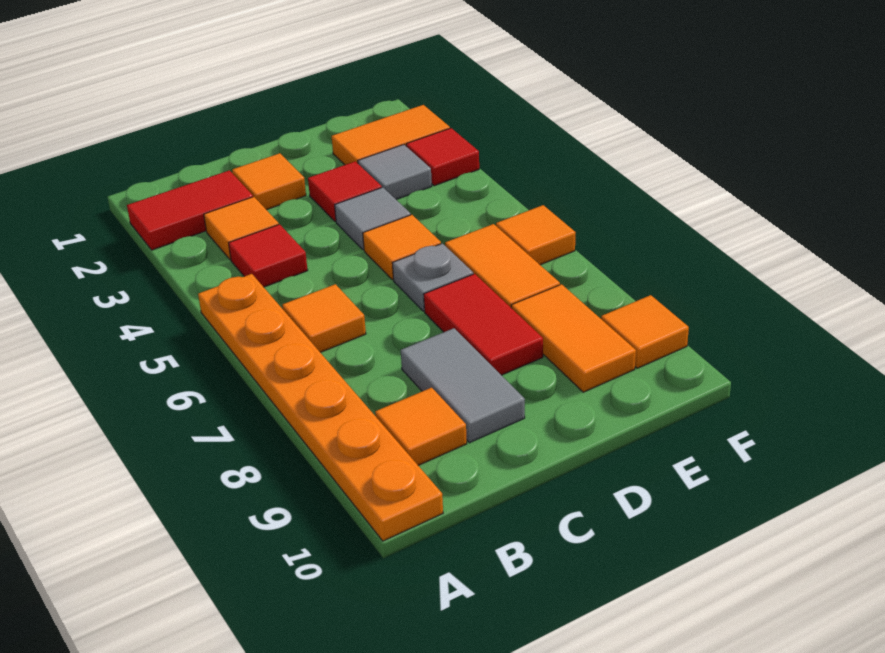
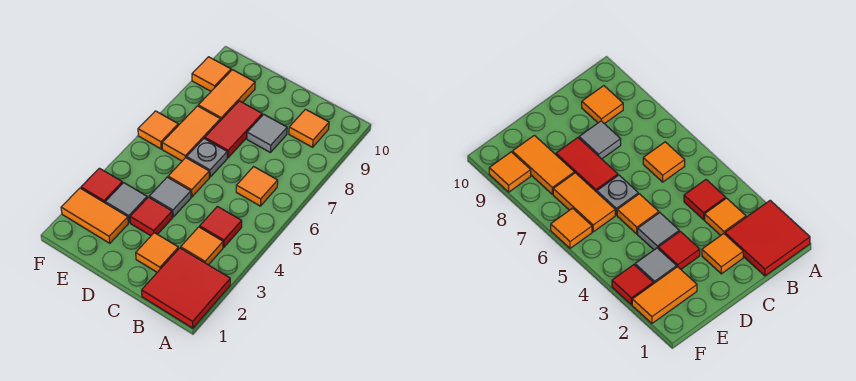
red tile A2:B2 level 1 -> red tile A1:B2 level 1
orange plate A5:A10 level 1 -> none
grey tile C8:C9 level 1 -> grey tile C8 level 1

